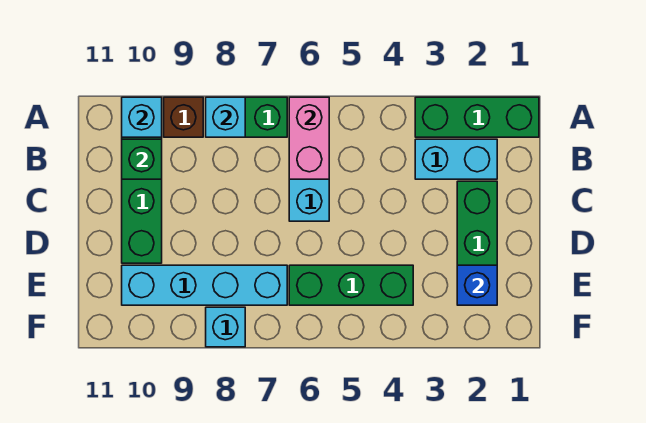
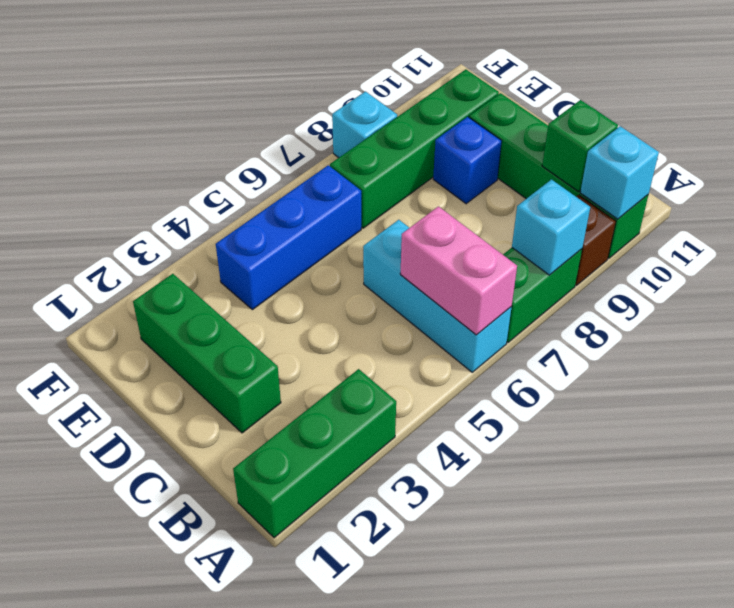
cyan brick B2:B3 level 1 -> none
blue brick E2 level 2 -> blue brick D9 level 1
green brick E4:E6 level 1 -> blue brick E4:E6 level 1
cyan brick E7:E10 level 1 -> green brick E7:E10 level 1

